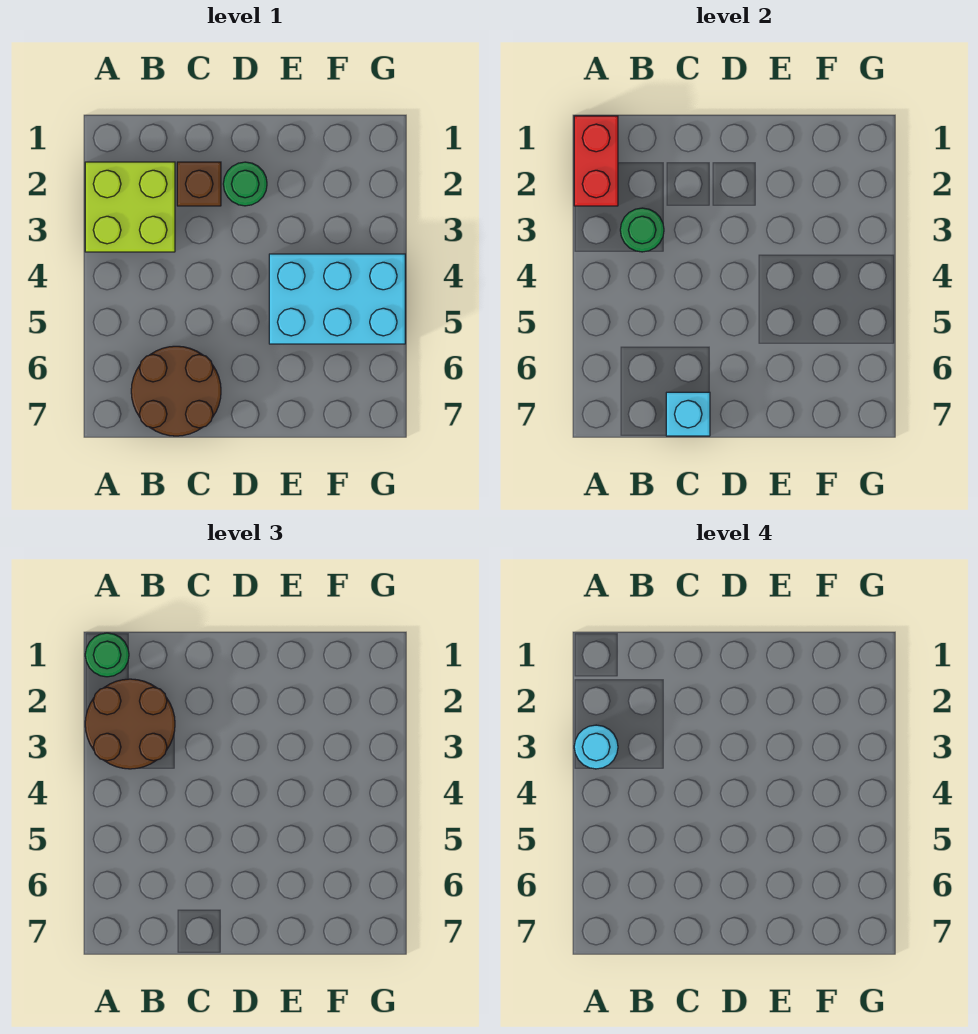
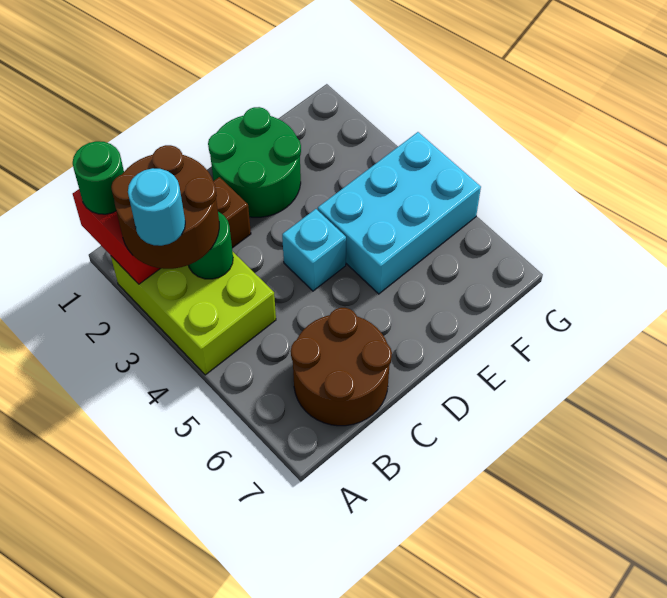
lime brick A2:B3 level 1 -> lime brick A2:B4 level 1
cyan brick C7 level 2 -> cyan brick D4 level 1
green round brick D2 level 1 -> green round brick D1:E2 level 1

